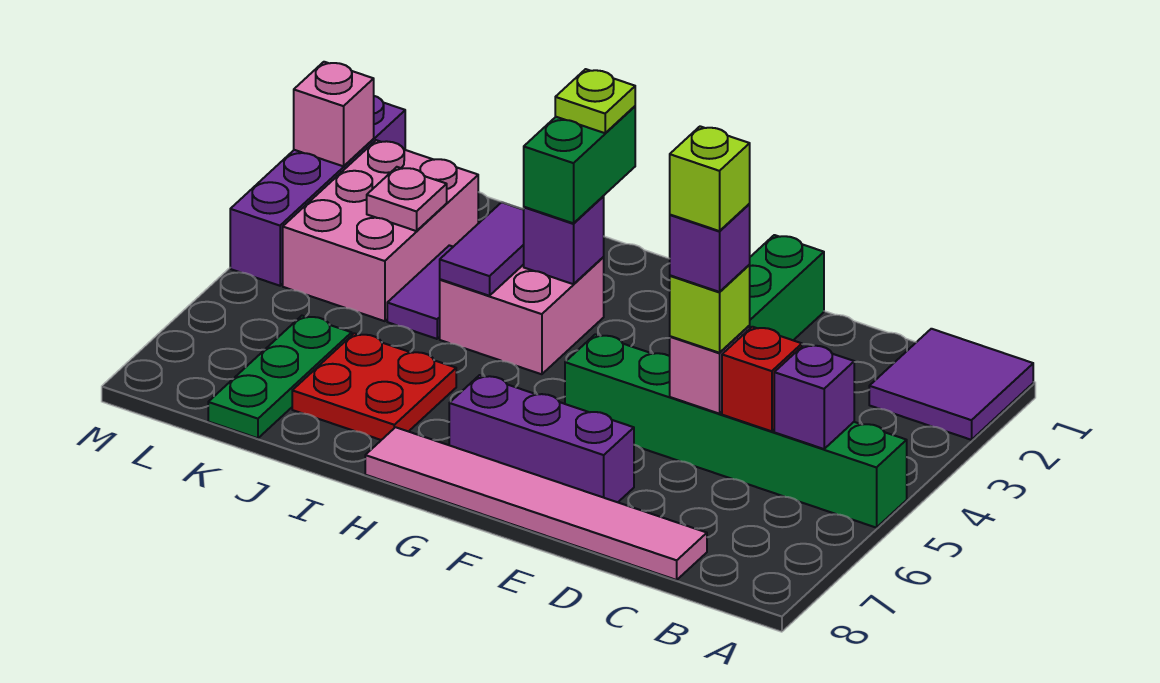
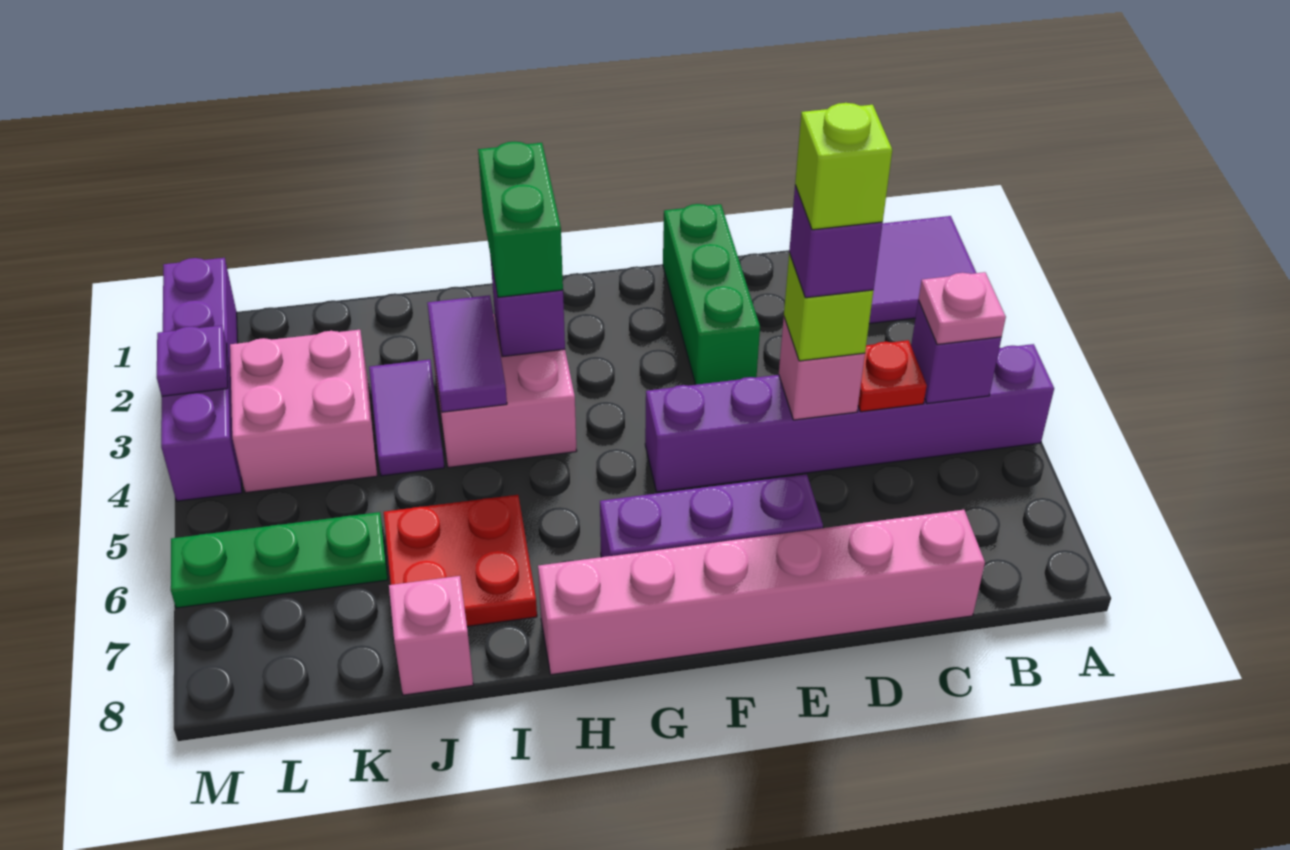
green brick A5:F5 level 1 -> purple brick A5:F5 level 1
red brick C5 level 2 -> red plate C5 level 2
pink tile C8:H8 level 1 -> pink brick C8:H8 level 1
lime plate H2 level 4 -> none
pink brick K2:L4 level 1 -> pink brick K3:L4 level 1
pink plate K3 level 2 -> pink plate B5 level 3
green plate K6:K8 level 1 -> green plate K6:M6 level 1
pink brick M2 level 2 -> pink brick J8 level 1
none -> purple plate M3 level 2

